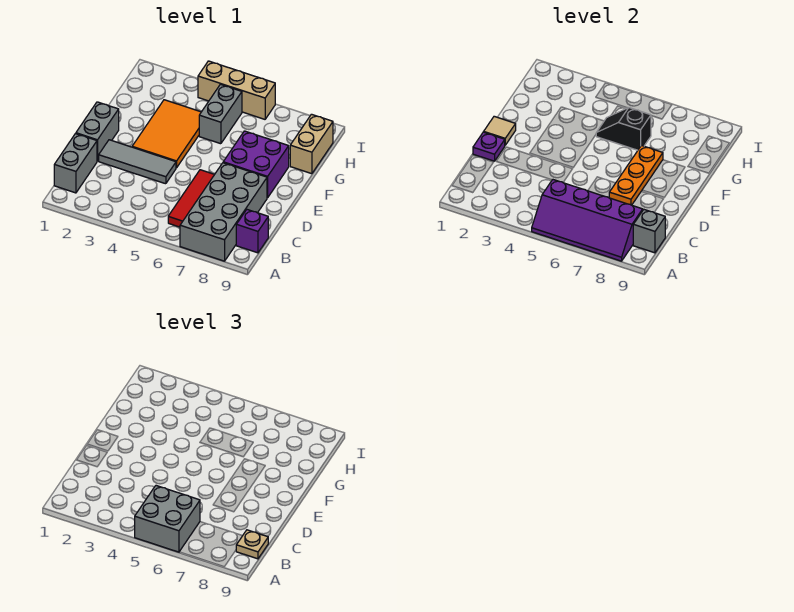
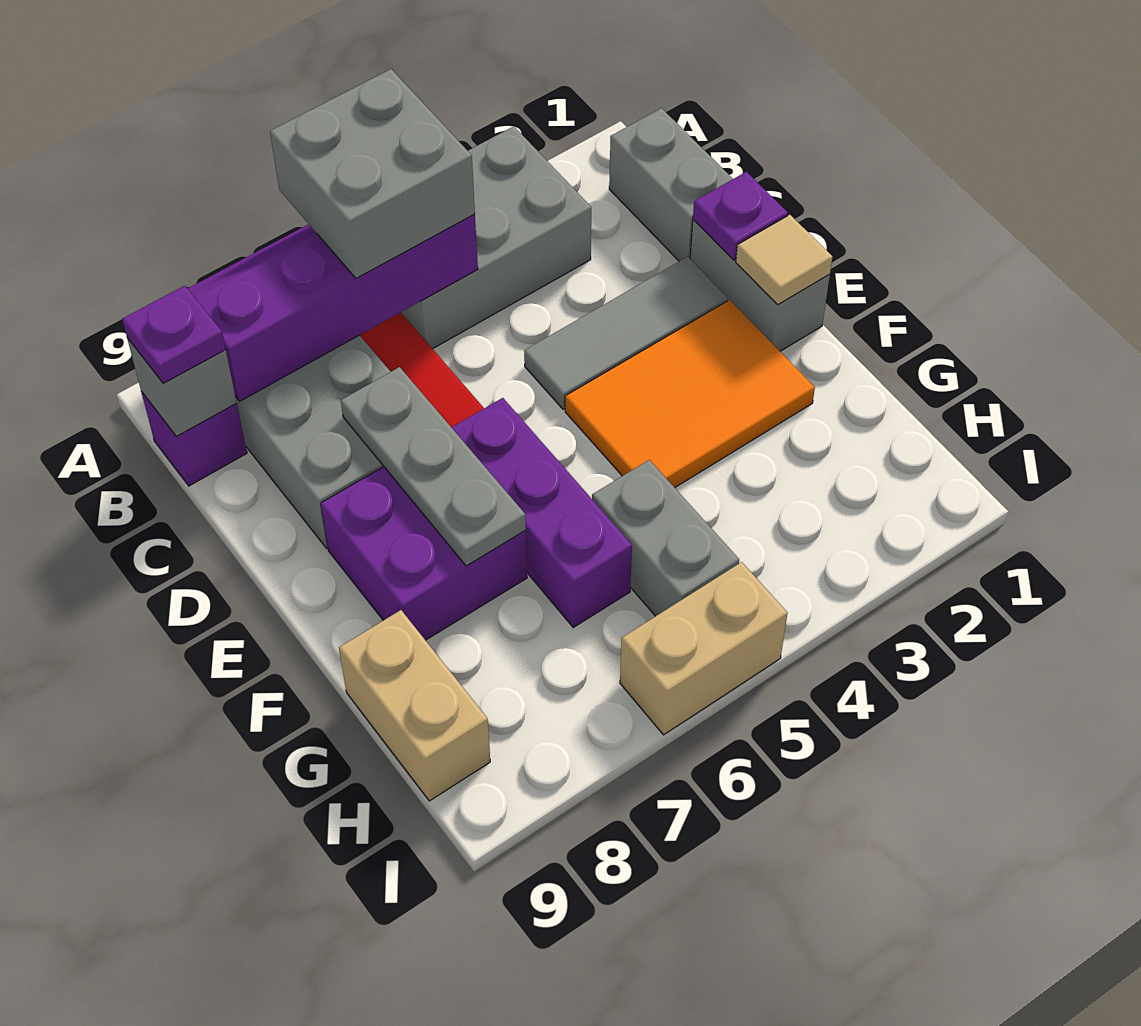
none -> grey brick A3:B5 level 1
tan plate B9 level 3 -> purple plate B9 level 3
orange plate D7:F7 level 2 -> grey plate D7:F7 level 2
orange tile E3:G4 level 1 -> orange tile E2:F4 level 1
none -> purple brick E6:G6 level 1
black slope G5:G6 level 2 top 6 -> none
tan brick I4:I6 level 1 -> tan brick I5:I6 level 1

